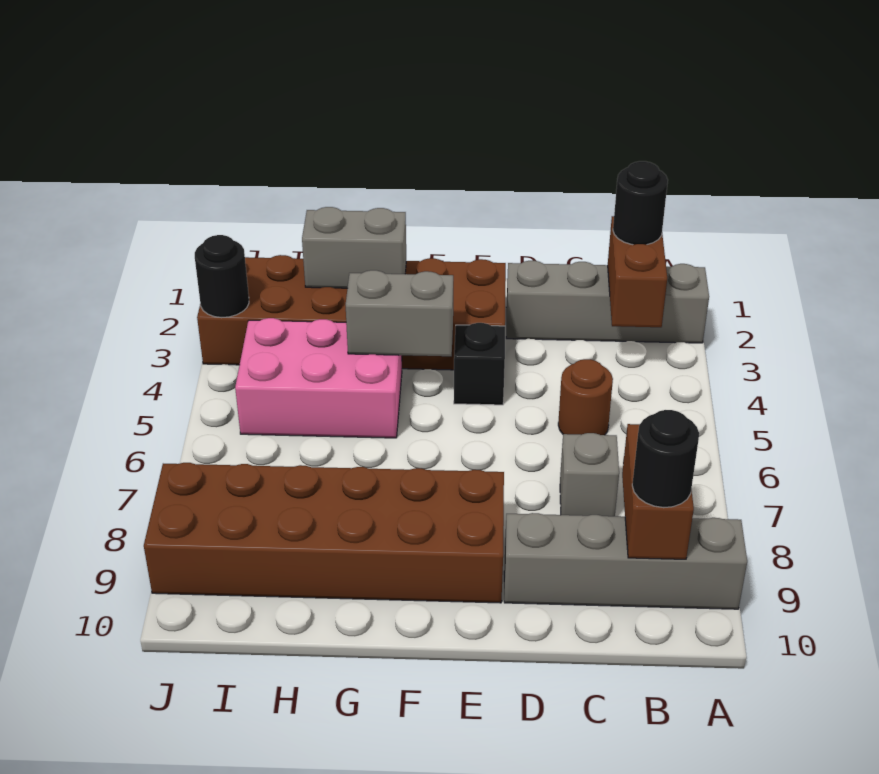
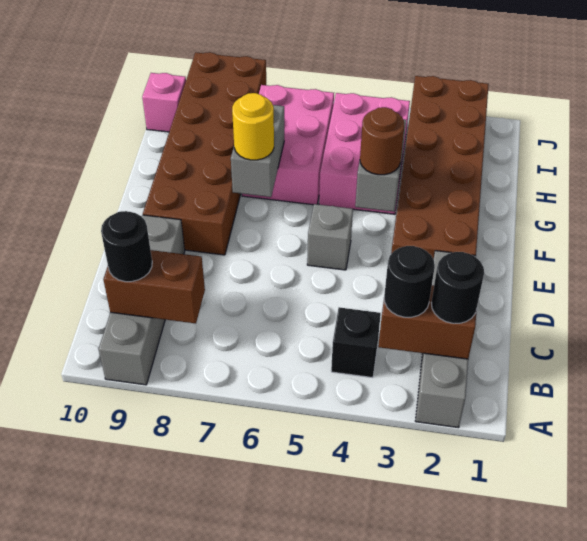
brown round brick C5 level 1 -> brown round brick F4 level 3
grey brick C7 level 1 -> grey brick E5 level 1
black brick E4 level 1 -> black brick B4 level 1
none -> yellow round brick F7 level 3
grey brick G2:H2 level 2 -> grey brick F7:G7 level 2
none -> pink brick G6:I7 level 1
none -> pink brick I10 level 1
black round brick J3 level 2 -> black round brick B3 level 3

